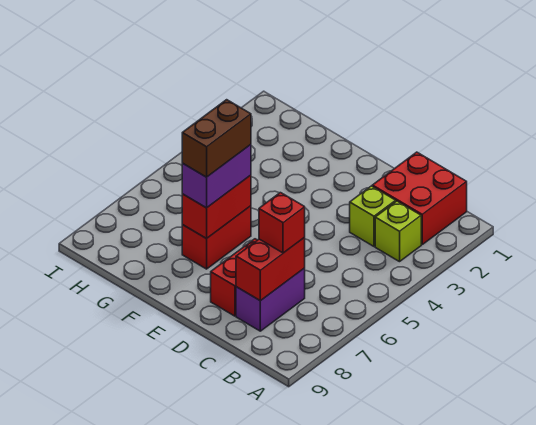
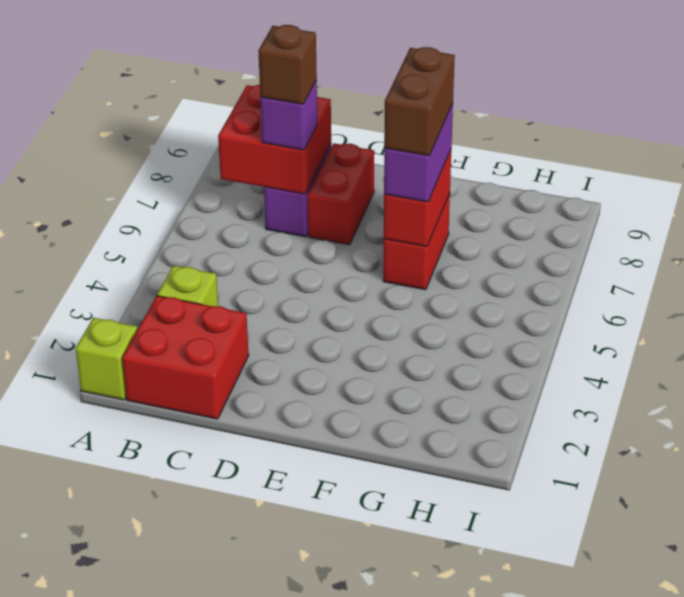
lime brick C3 level 1 -> lime brick A1 level 1
red brick C7:C8 level 2 -> red brick B7:C8 level 2
red brick C7 level 3 -> purple brick C7 level 3
none -> brown brick C7 level 4

